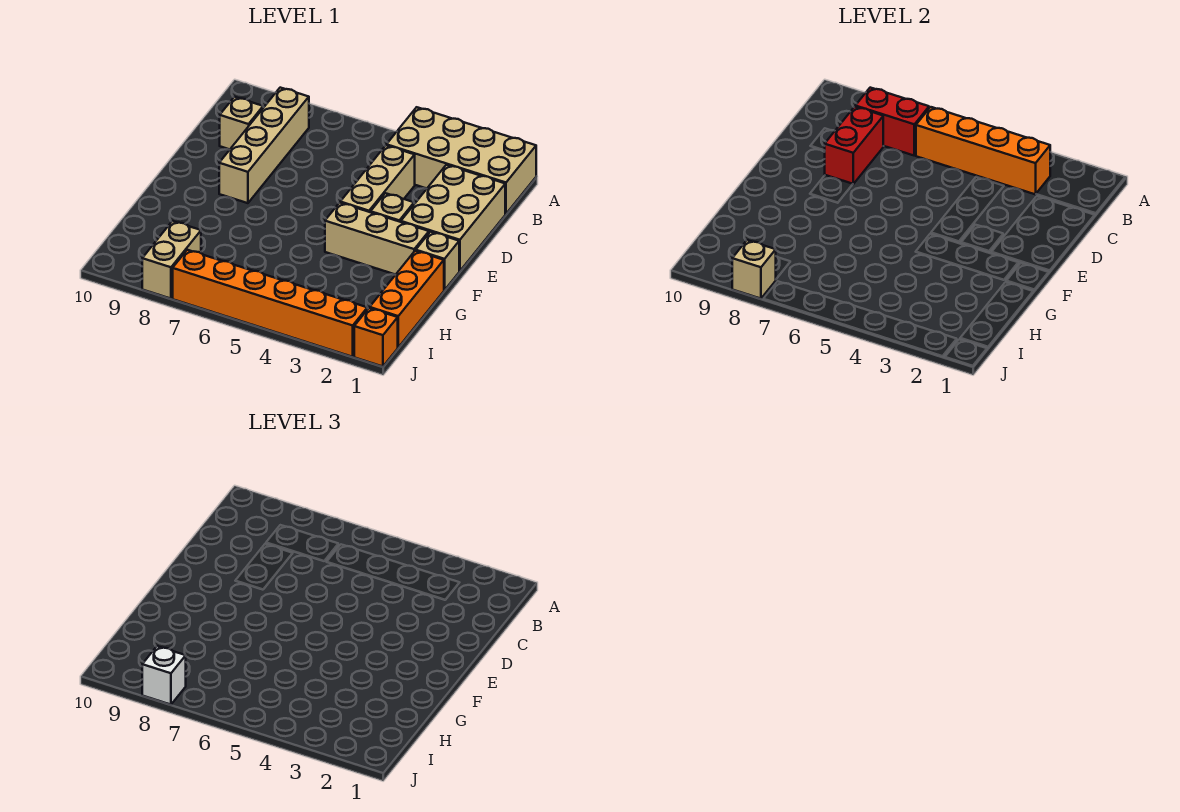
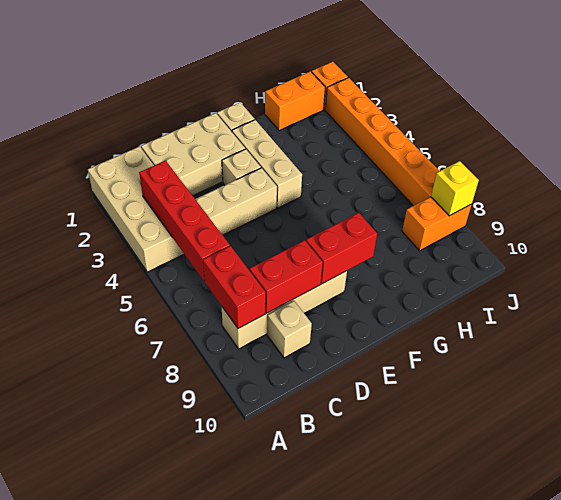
orange brick B3:B6 level 2 -> red brick B3:B6 level 2
none -> red brick E8:F8 level 2
orange brick G1:I1 level 1 -> orange brick H1:I1 level 1
tan brick I8:J8 level 1 -> orange brick I8:J8 level 1
tan brick J8 level 2 -> yellow brick J8 level 2
white brick J8 level 3 -> none

